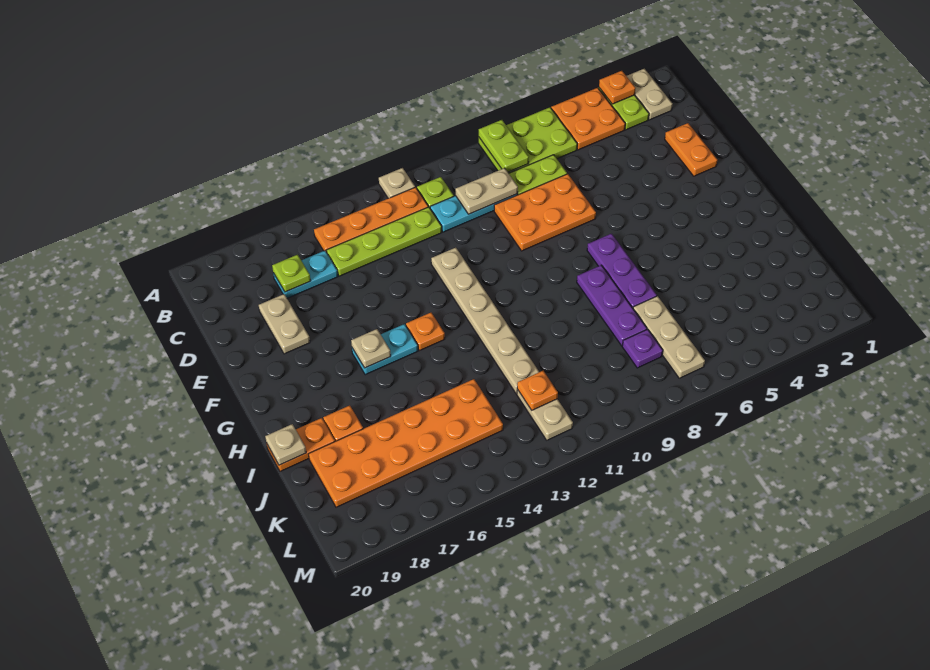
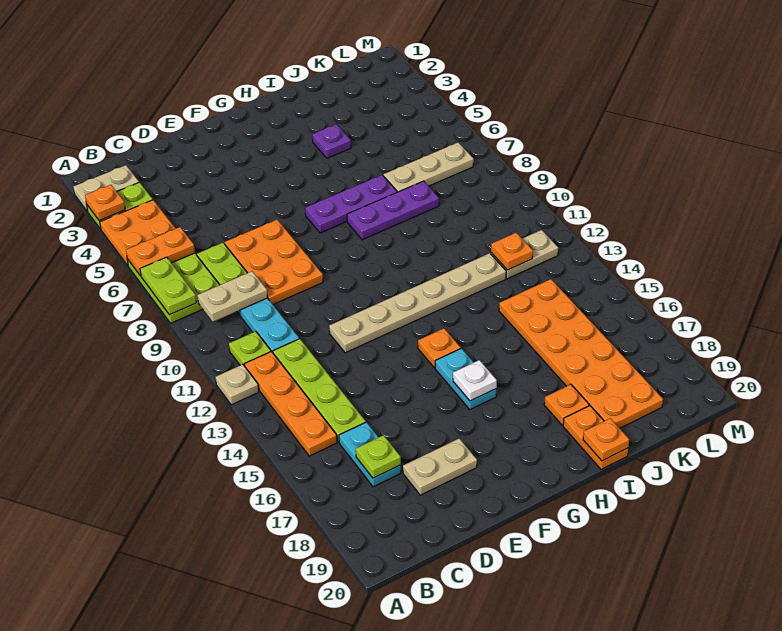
lime plate A8:B8 level 2 -> lime plate A7:A8 level 2
tan plate C9:C10 level 2 -> tan plate B9:C9 level 2
orange plate D2:E2 level 1 -> orange plate A6:B6 level 2
tan plate G16 level 2 -> white plate G16 level 2
tan plate I20 level 2 -> orange plate I20 level 2
purple plate K8 level 1 -> purple plate I4 level 1

